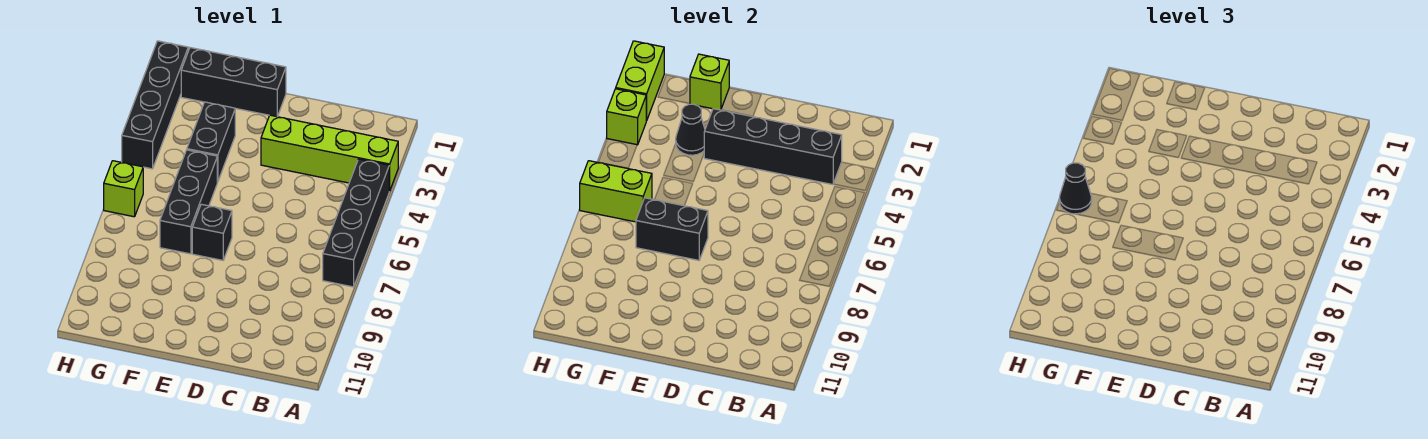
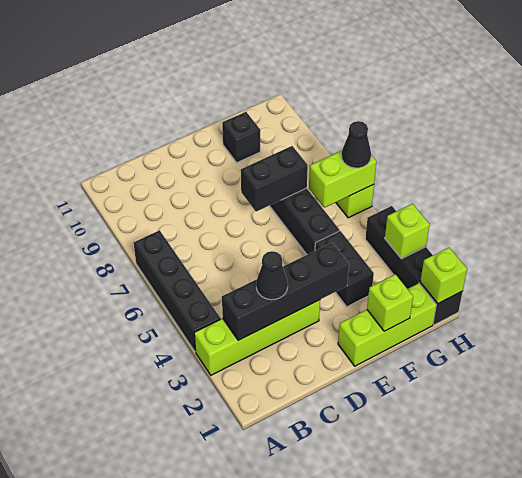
black brick E1:G1 level 1 -> lime brick E1:G1 level 1
black brick E7 level 1 -> black brick F10 level 1
black cone F3 level 2 -> black cone C3 level 3
lime brick H1:H2 level 2 -> lime brick H1 level 2

